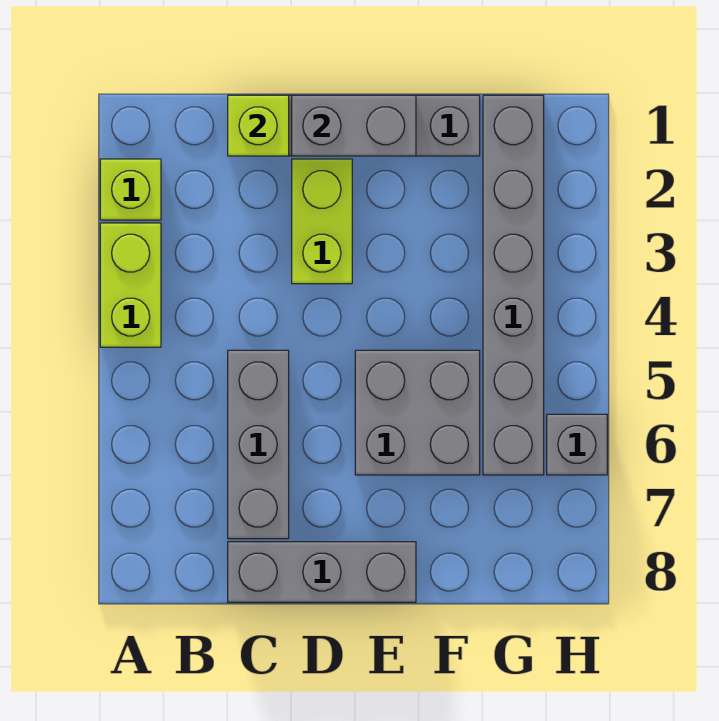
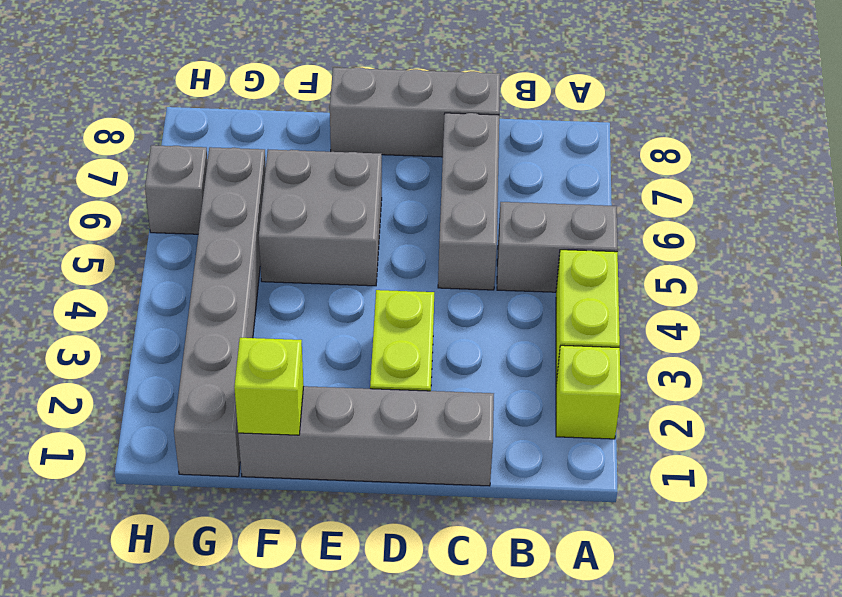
lime brick C1 level 2 -> lime brick F1 level 2
grey brick D1:E1 level 2 -> grey brick A5:B5 level 1

